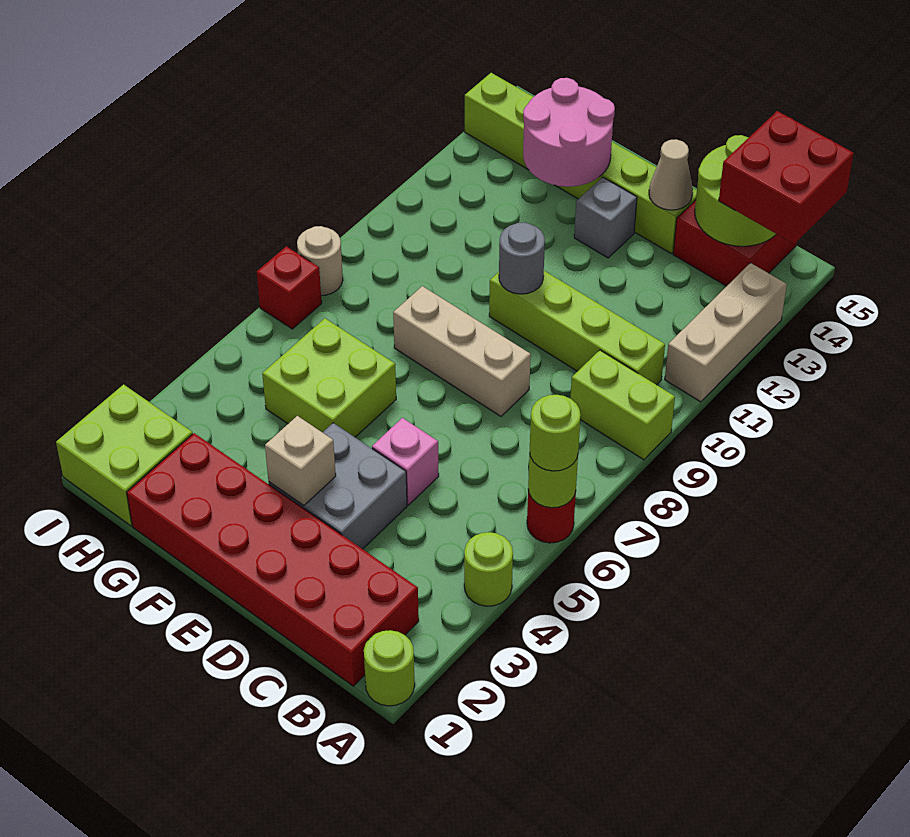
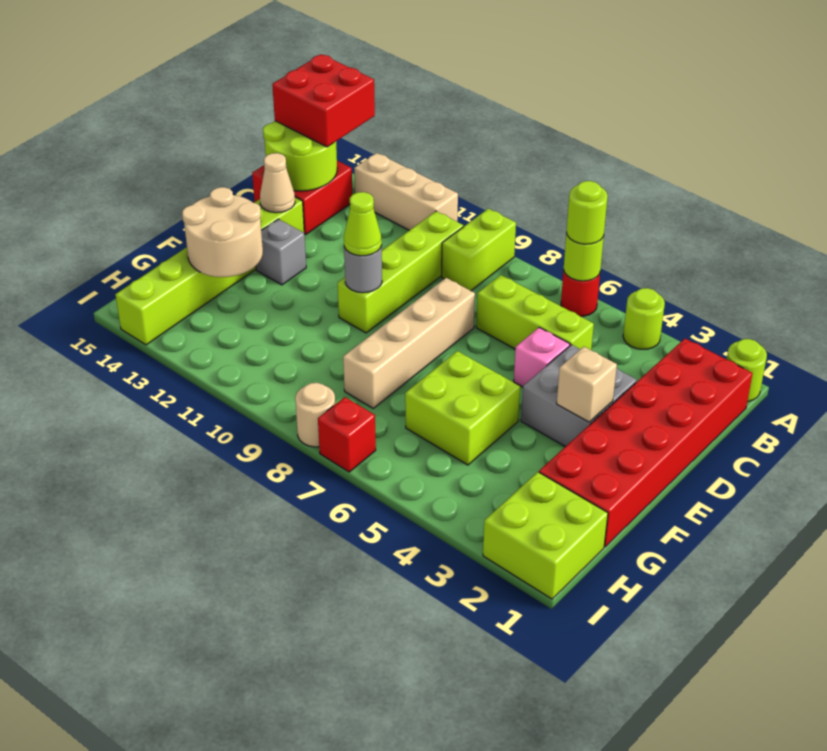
none -> lime brick C5:C7 level 1
tan brick D8:F8 level 1 -> tan brick D8:G8 level 1
none -> lime cone E10 level 3
pink round brick F13:G14 level 2 -> tan round brick F13:G14 level 2

